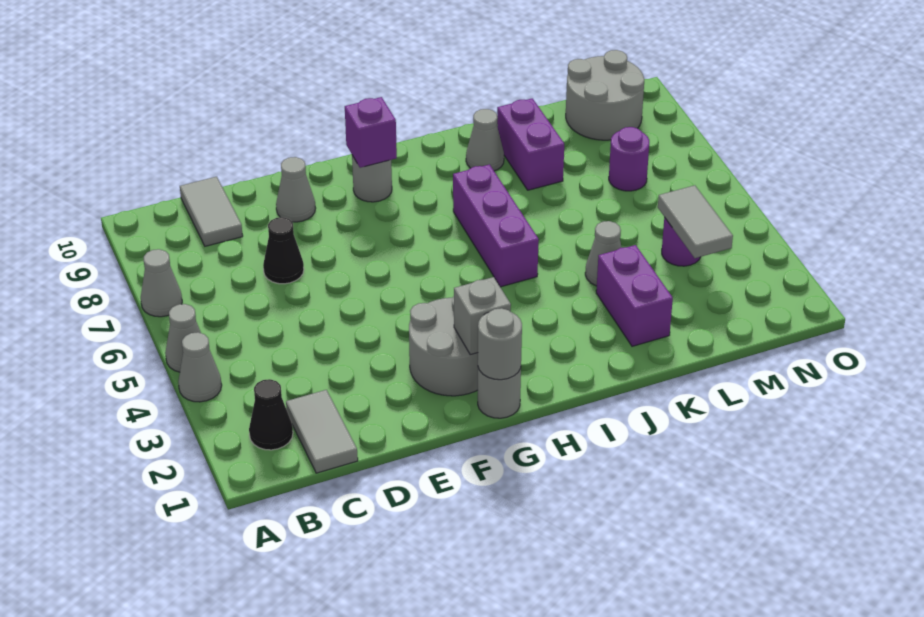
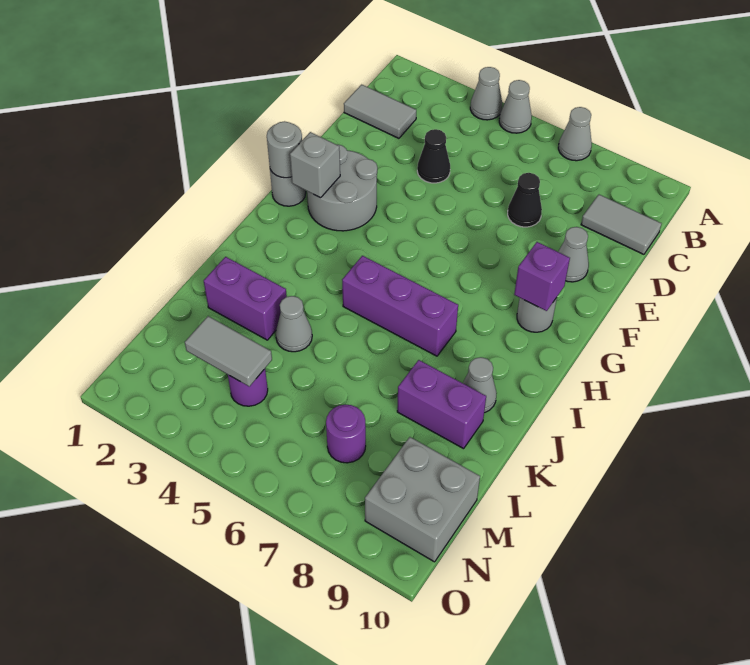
black cone B2 level 1 -> black cone D4 level 1
grey round brick M9:N10 level 1 -> grey brick M9:N10 level 1

